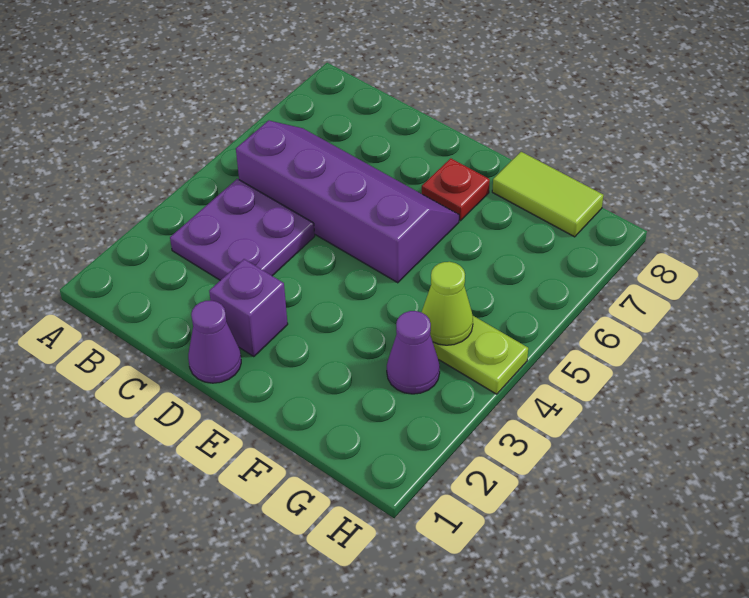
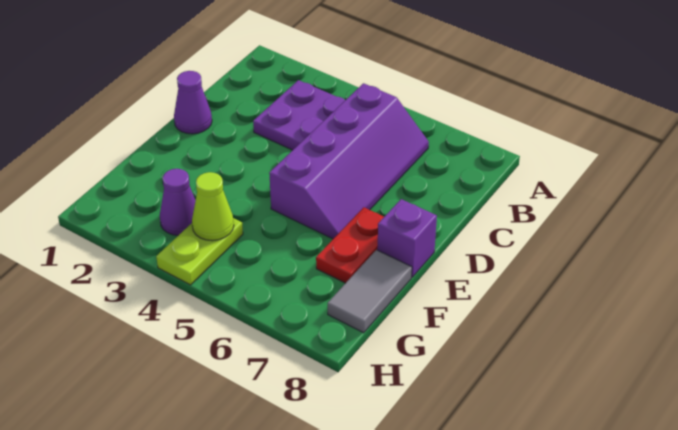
purple brick D2 level 1 -> purple brick E8 level 1
red plate E7 level 1 -> red plate E7:F7 level 1
lime tile F8:G8 level 1 -> grey tile F8:G8 level 1

